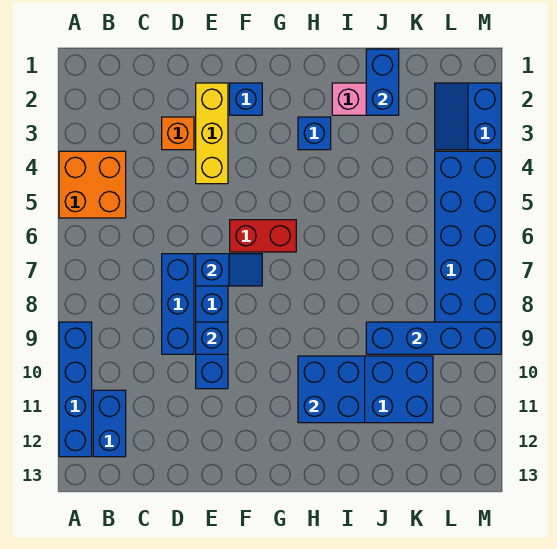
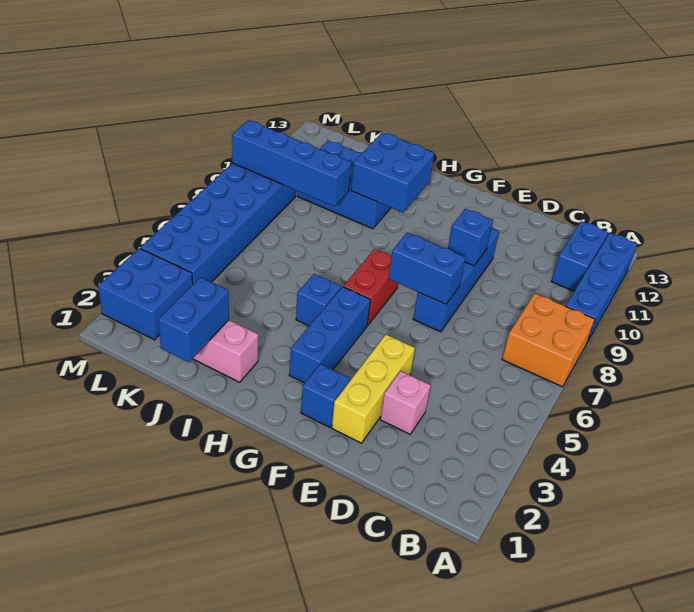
orange brick A4:B5 level 1 -> orange brick A7:B8 level 1
orange brick D3 level 1 -> pink brick D3 level 1
blue brick D7:D9 level 1 -> blue brick G3:G5 level 1
blue slope E7:F7 level 2 top E -> blue brick E7:F7 level 2
red brick F6:G6 level 1 -> red brick G6:G7 level 1
blue brick H3 level 1 -> blue brick H5 level 1
blue slope L2:M3 level 1 top M -> blue brick L2:M3 level 1

